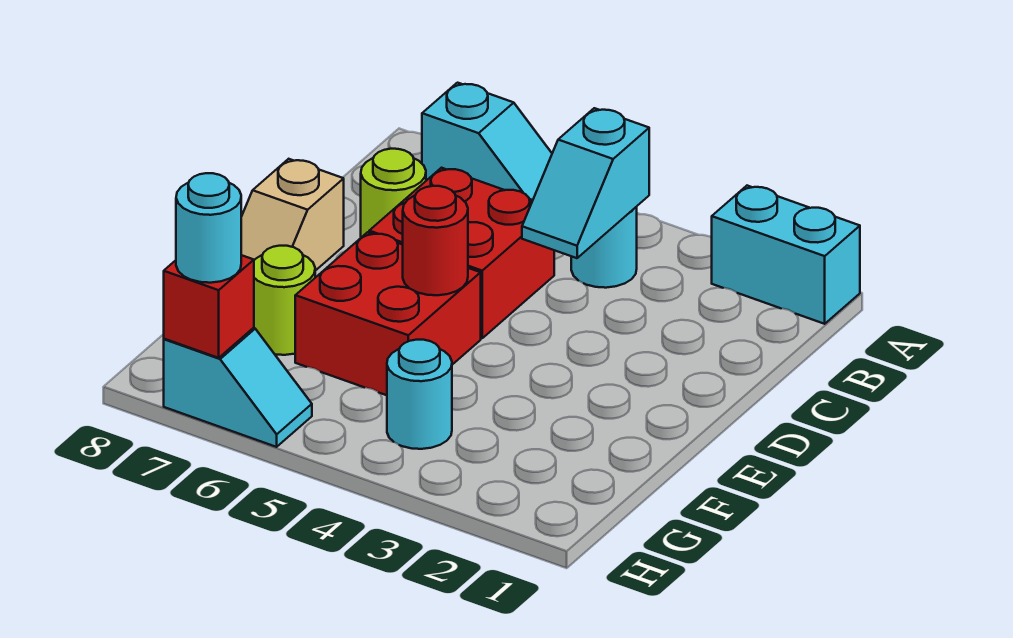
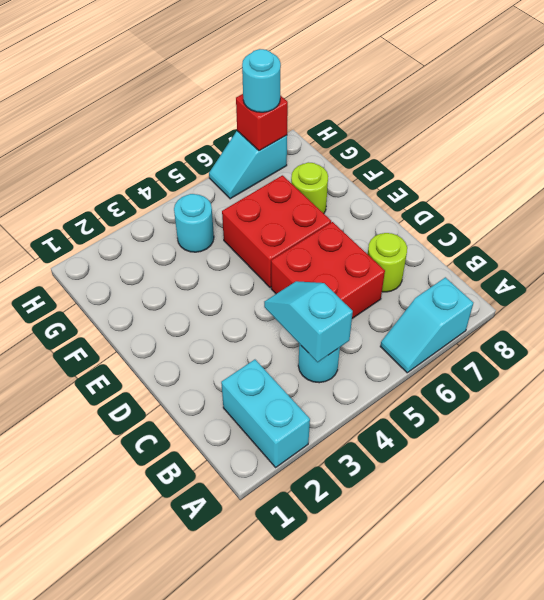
cyan brick A1:A2 level 1 -> cyan brick A2:B2 level 1
tan slope D8:E8 level 1 top D -> none
red round brick E5 level 2 -> none

